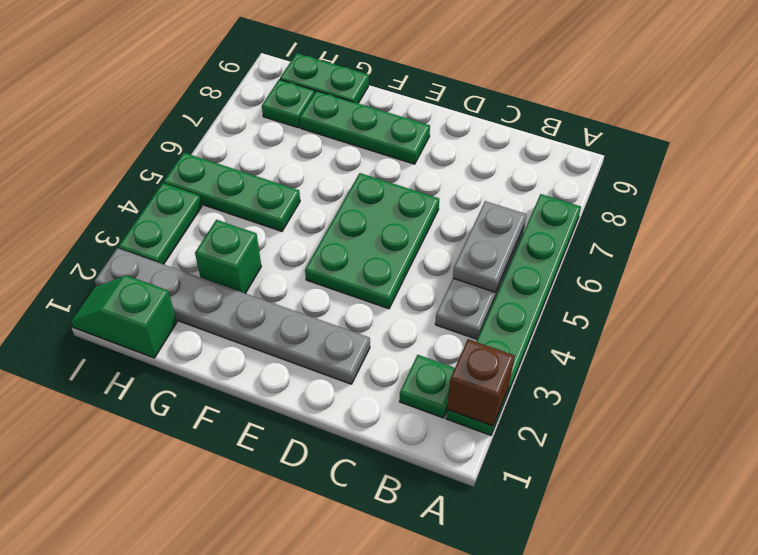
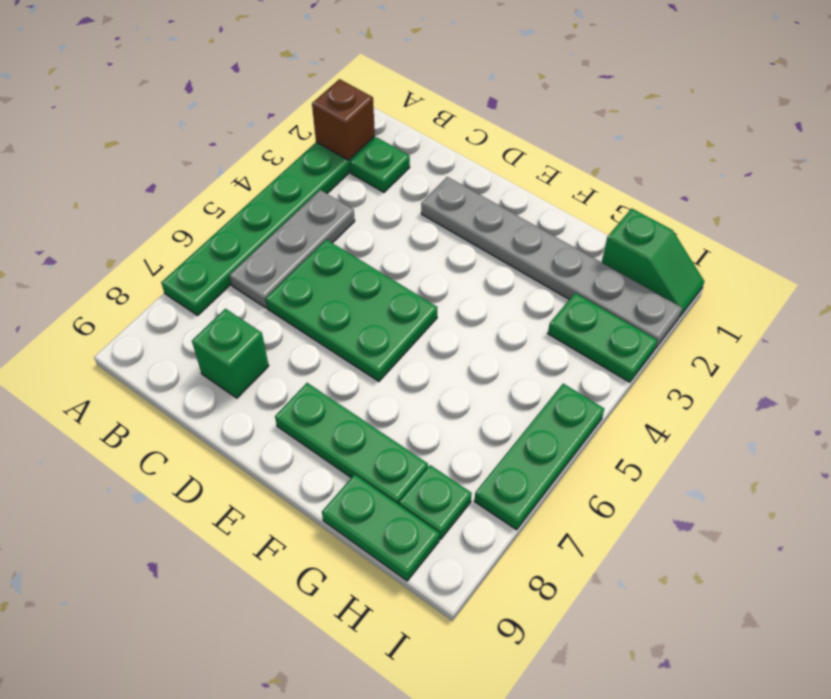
grey plate B5:B6 level 2 -> none
green plate D4:E6 level 1 -> green plate C5:E6 level 1
green brick G3 level 1 -> green brick C8 level 1
green plate G5:I5 level 1 -> green plate I5:I7 level 1
green plate I3:I4 level 1 -> green plate H3:I3 level 1

